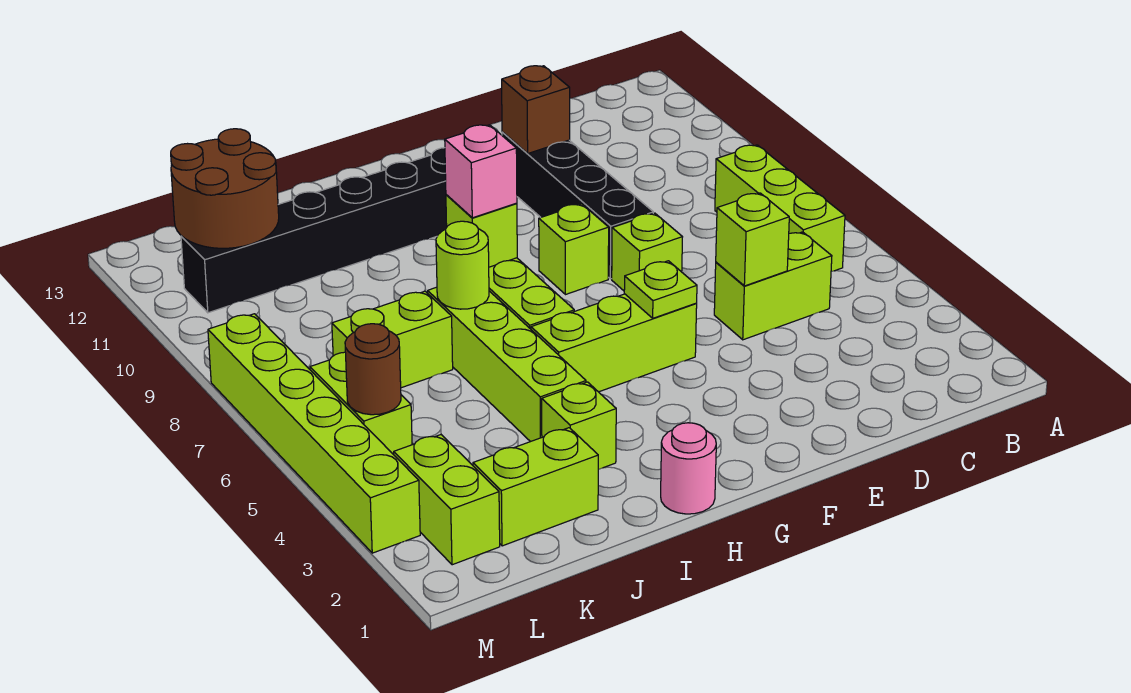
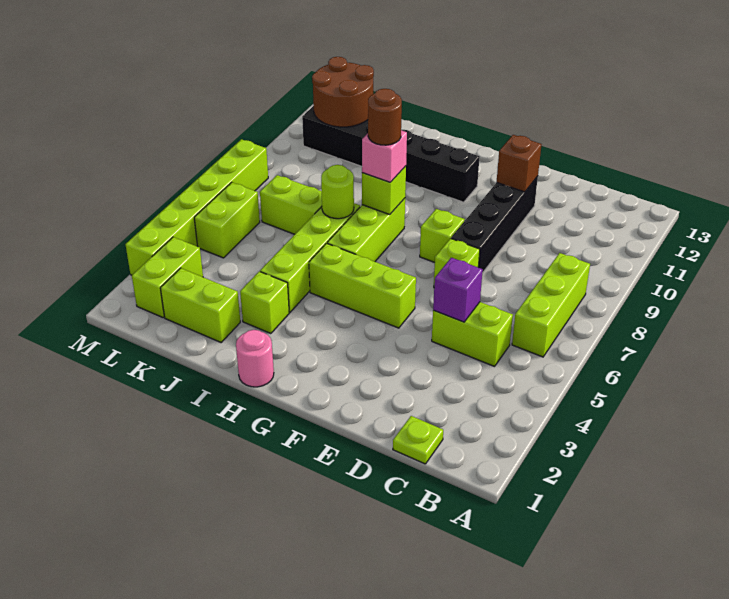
lime brick D5 level 2 -> purple brick D5 level 2
lime plate F5 level 2 -> lime plate C1 level 1
brown round brick L5 level 2 -> brown round brick H8 level 4

